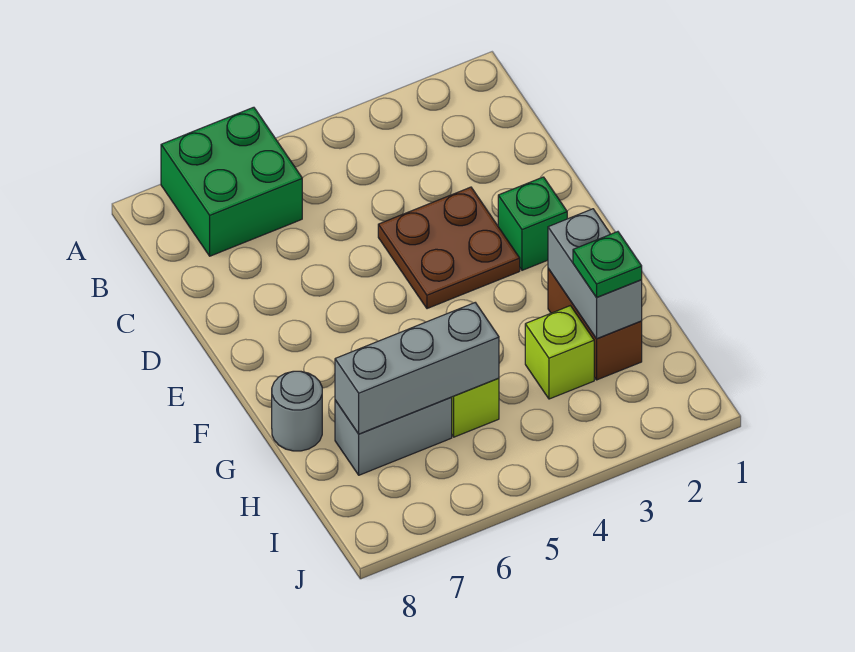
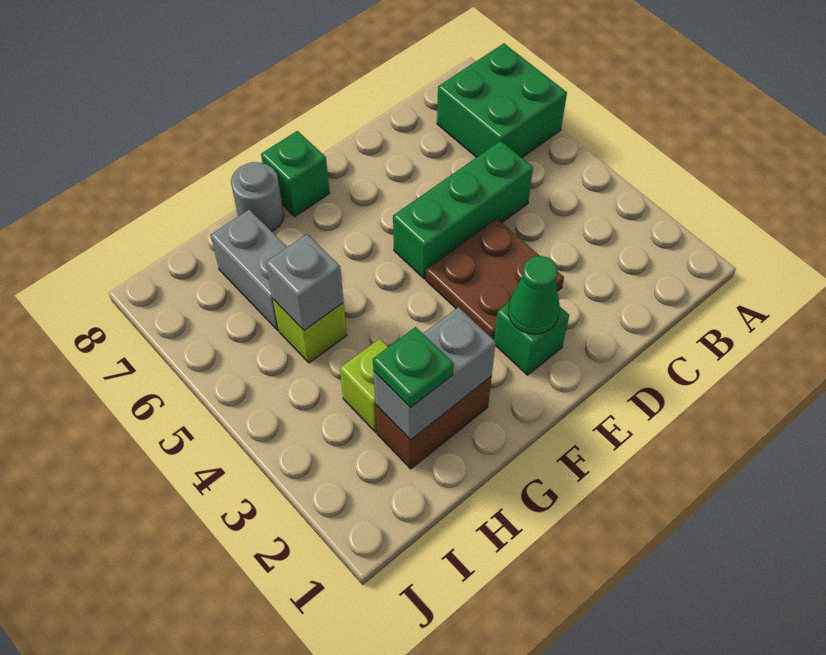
none -> green brick C5:E5 level 1
none -> green cone E2 level 2
none -> green brick F8 level 1
grey brick H5:H7 level 2 -> grey brick H5 level 2

